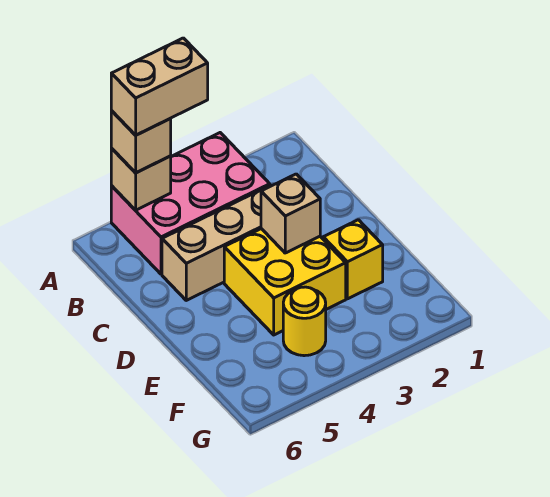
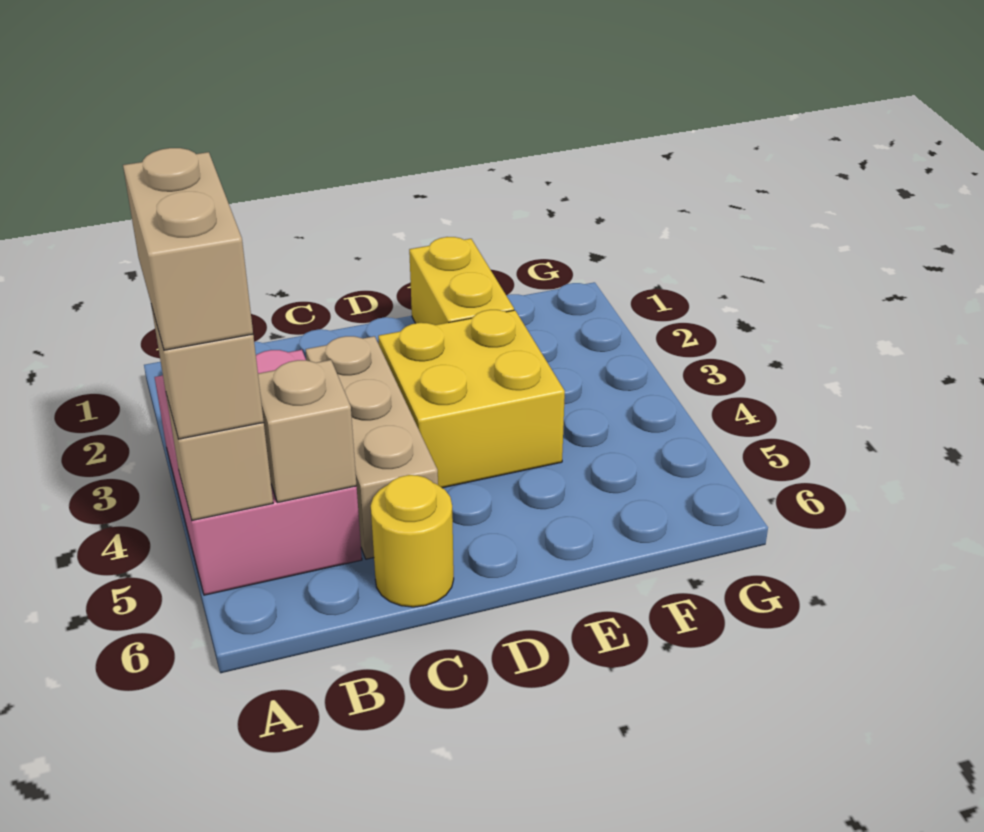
tan brick D3 level 2 -> tan brick B5 level 2
yellow brick E2 level 1 -> yellow brick E1:E2 level 1
yellow round brick F4 level 1 -> yellow round brick C6 level 1

